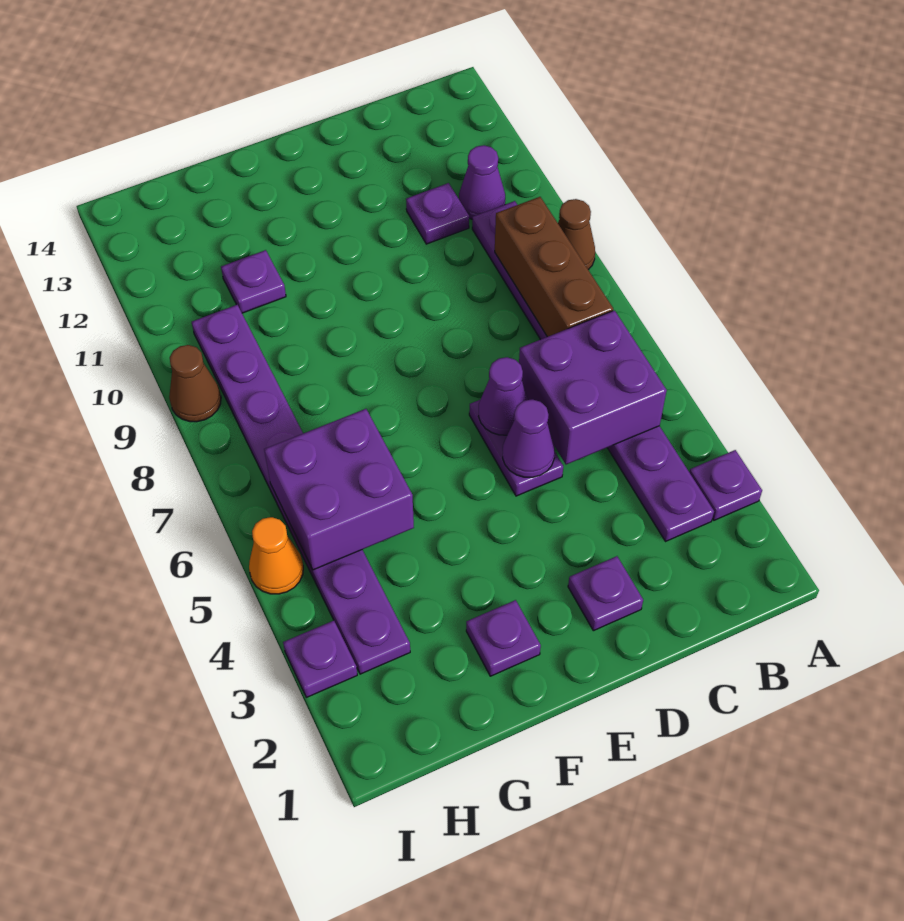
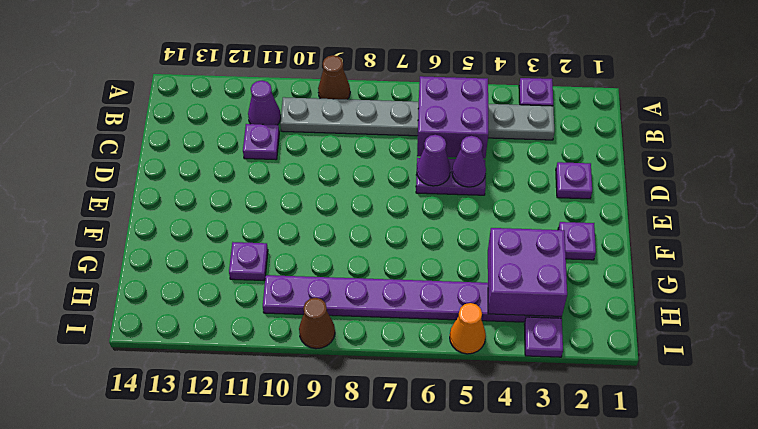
purple plate B3:B10 level 1 -> grey plate B3:B10 level 1
brown brick B7:B9 level 2 -> none
purple brick G5:H6 level 2 -> purple brick G3:H4 level 2

